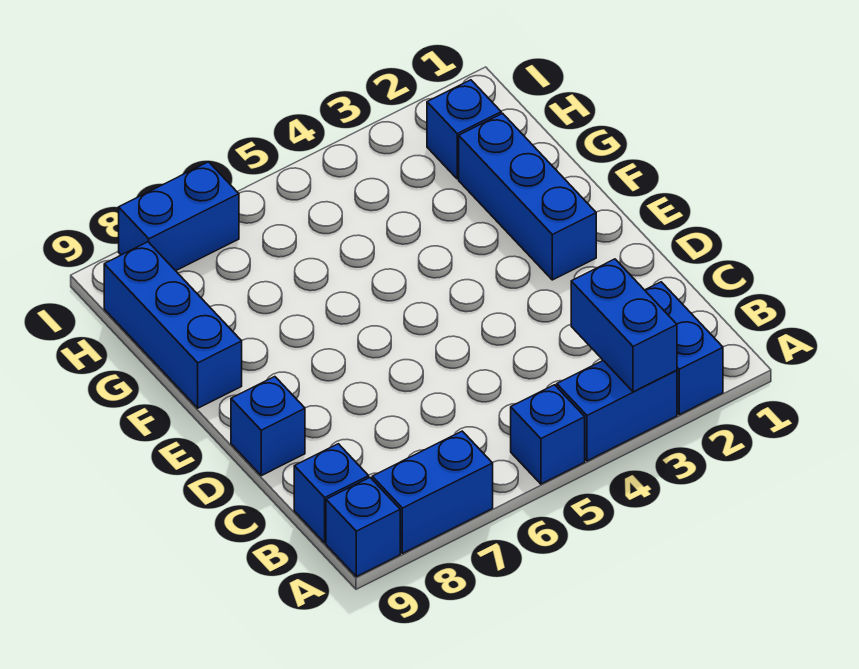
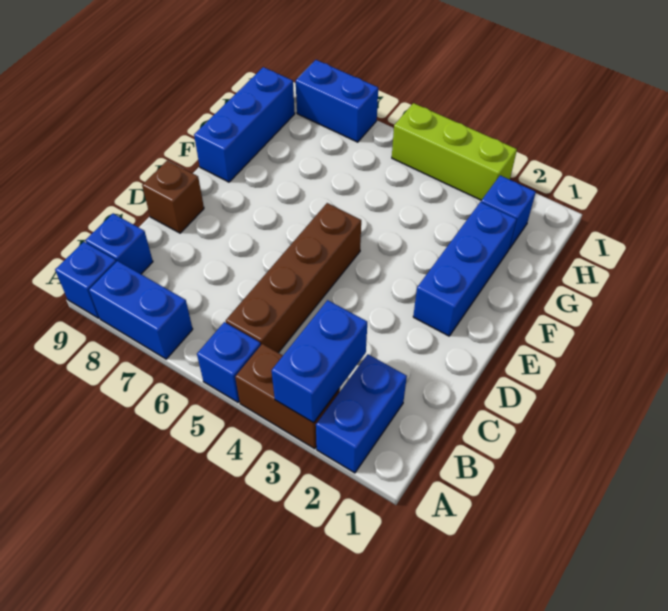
blue brick A3:A4 level 1 -> brown brick A3:A4 level 1
none -> brown brick B5:E5 level 1
blue brick D9 level 1 -> brown brick D9 level 1
none -> lime brick I3:I5 level 1

